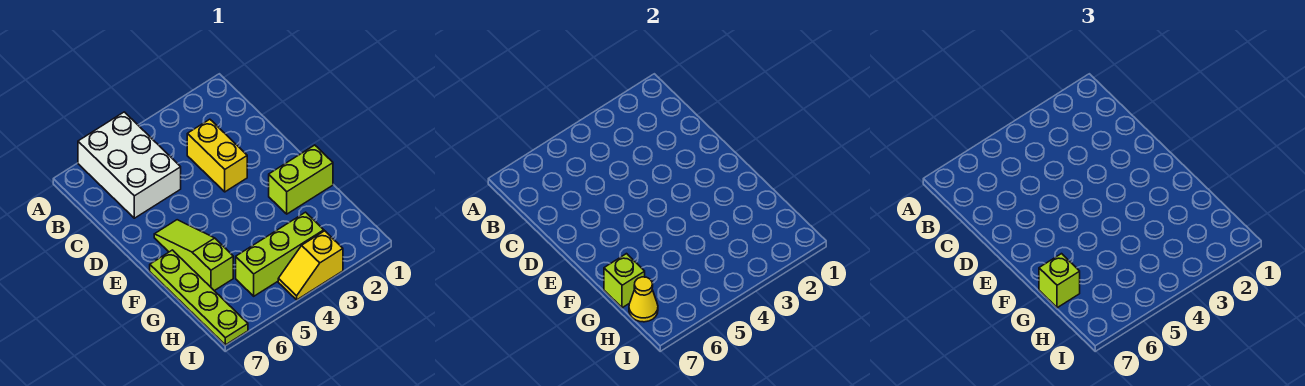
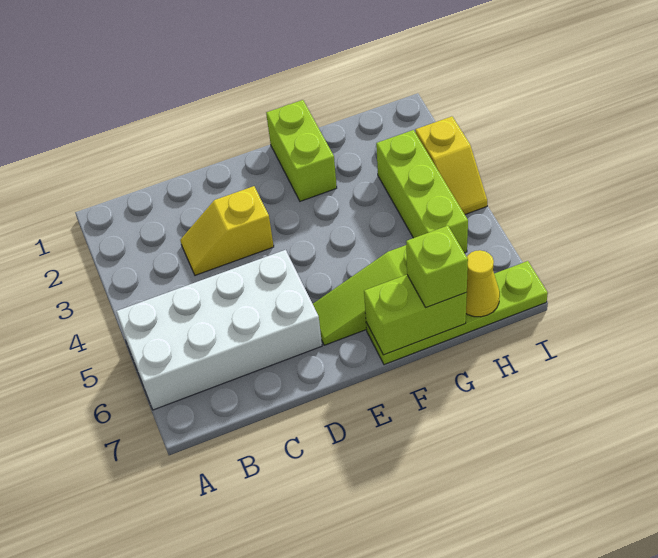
white brick A5:C6 level 1 -> white brick A5:D6 level 1
yellow brick C3:D3 level 1 -> yellow slope C3:D3 level 1 top D
lime brick G7 level 2 -> lime brick F7:G7 level 2

